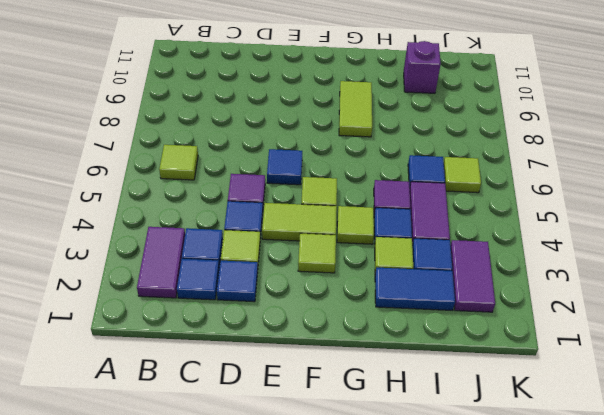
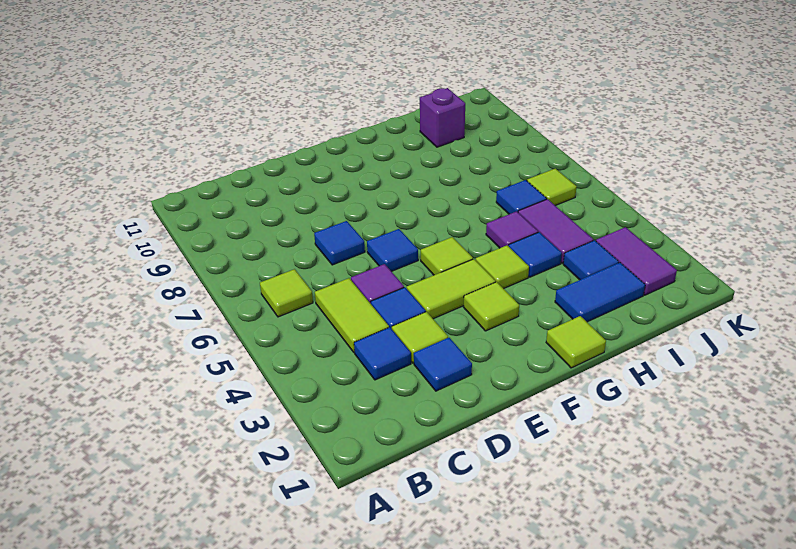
purple tile B2:B3 level 1 -> none
blue tile C2 level 1 -> blue tile D7 level 1
lime tile G8:G9 level 1 -> lime tile C4:C5 level 1
lime tile H3 level 1 -> lime tile G1 level 1

